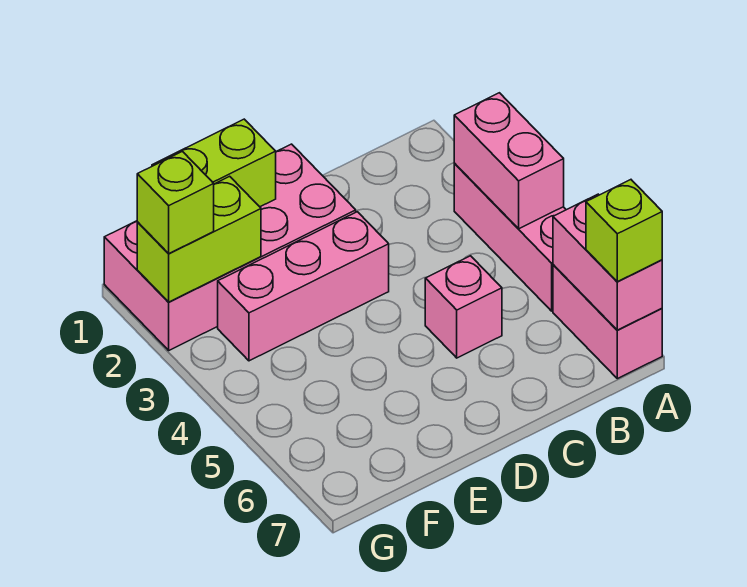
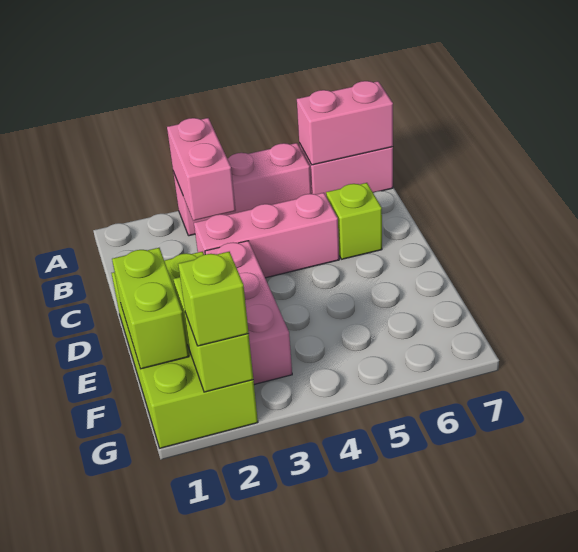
pink brick A3:A4 level 2 -> pink brick A3:B3 level 2
lime brick A7 level 3 -> lime brick C6 level 1
pink brick C5 level 1 -> pink brick C3:C5 level 1
pink brick D1:G2 level 1 -> lime brick D1:G2 level 1

